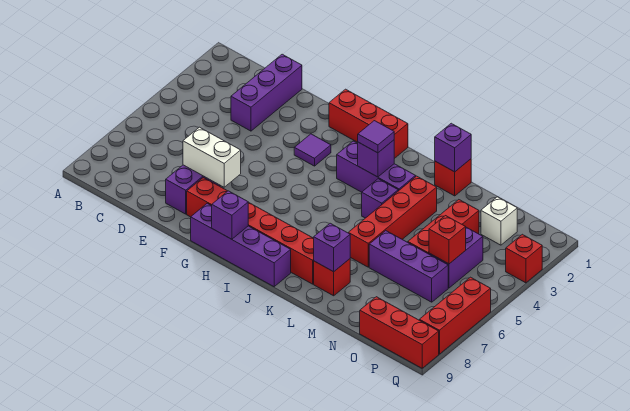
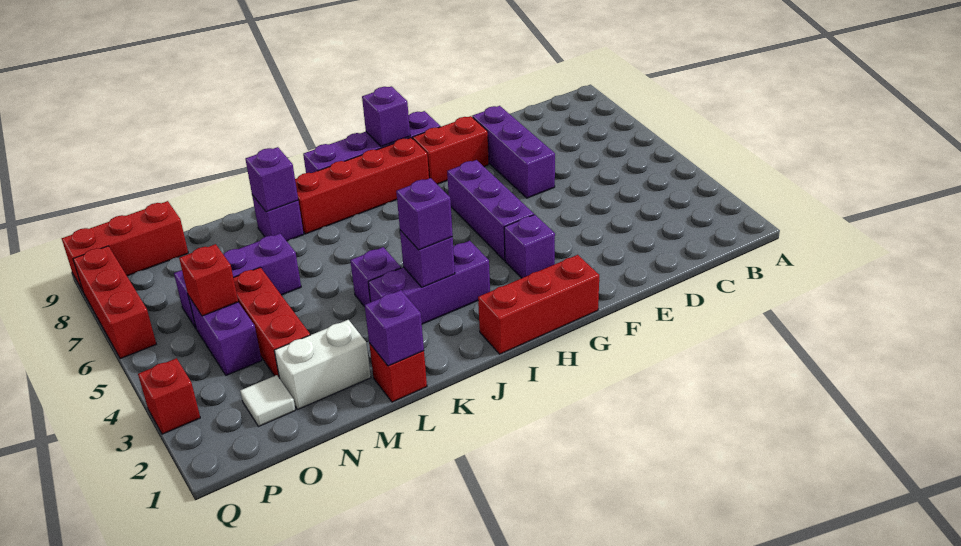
purple brick D1:D3 level 1 -> purple brick G4:G6 level 1
white brick E7:F7 level 2 -> white brick M2:N2 level 1
purple tile G3 level 1 -> purple brick G3 level 1
purple tile J3 level 3 -> purple brick J3 level 3
red brick L3:L6 level 1 -> none
red brick L8 level 1 -> purple brick L8 level 1
white brick O2 level 1 -> white tile O2 level 1

